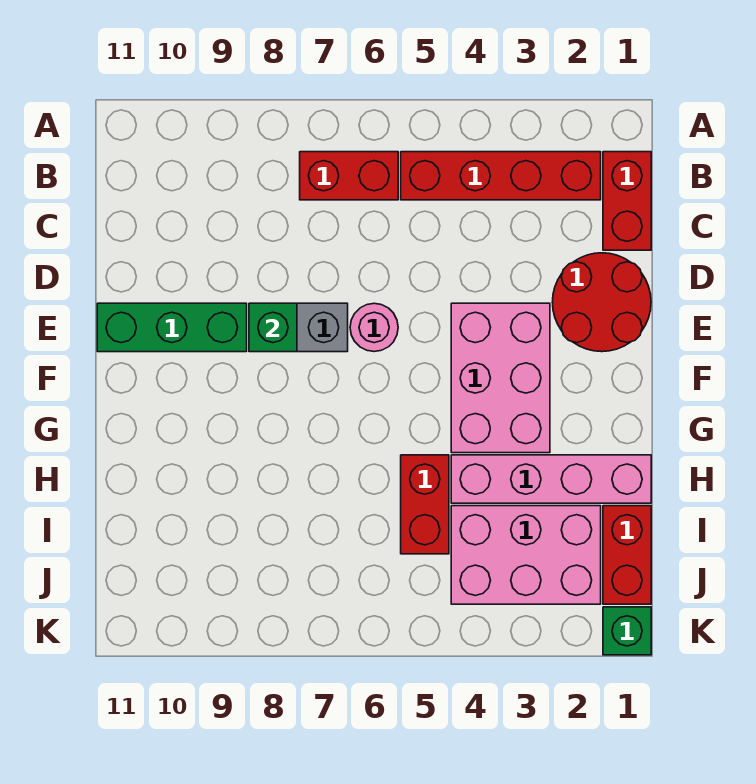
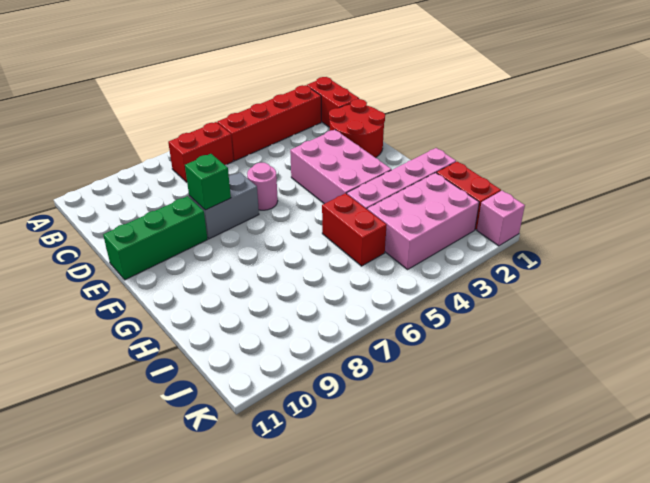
green brick K1 level 1 -> pink brick K1 level 1

